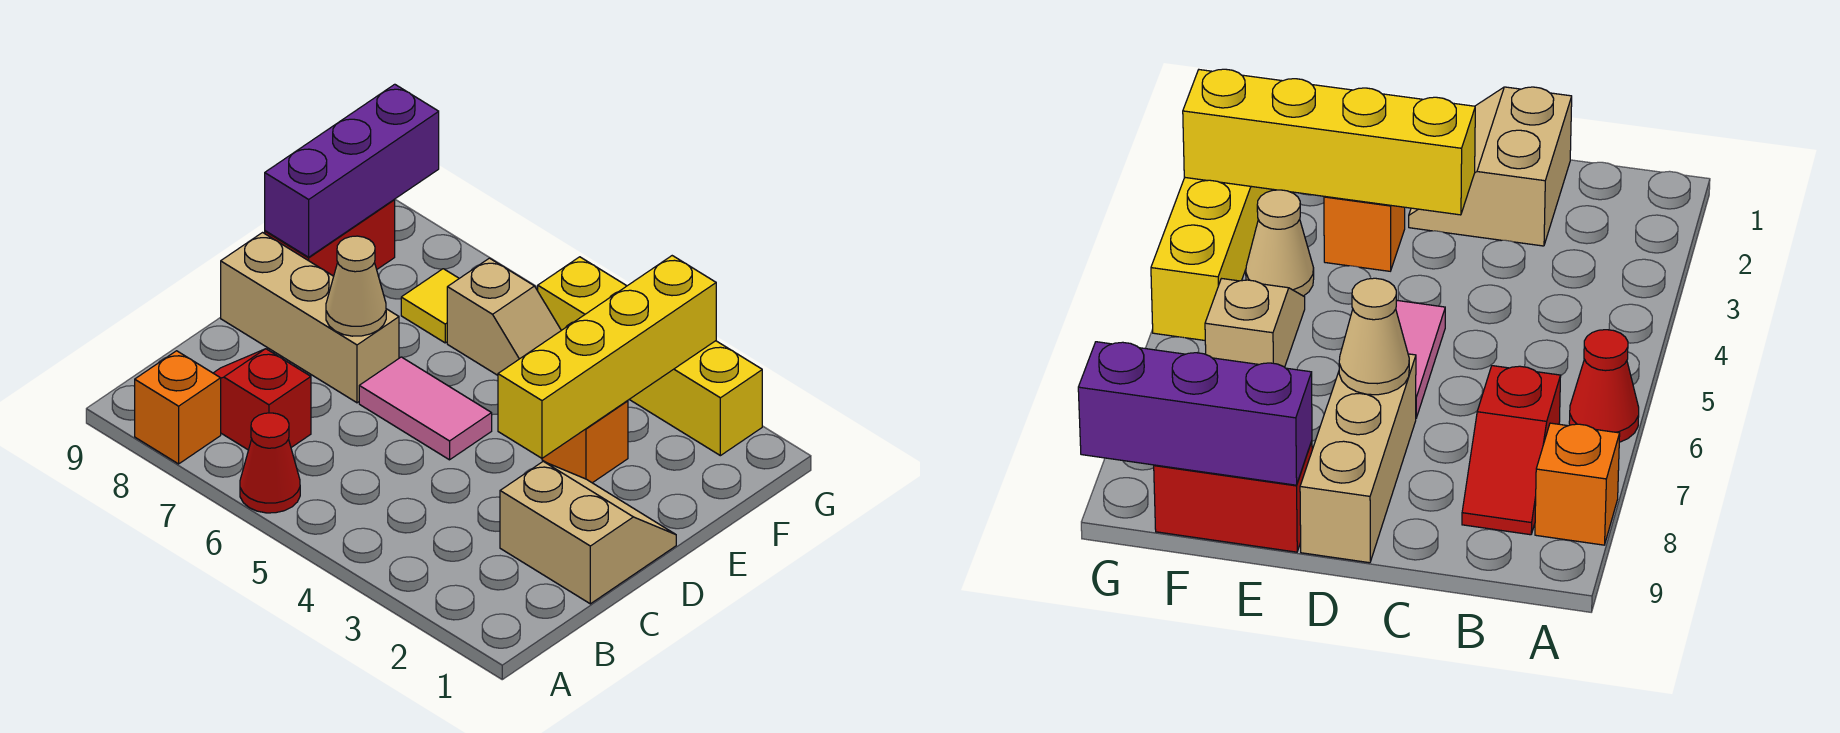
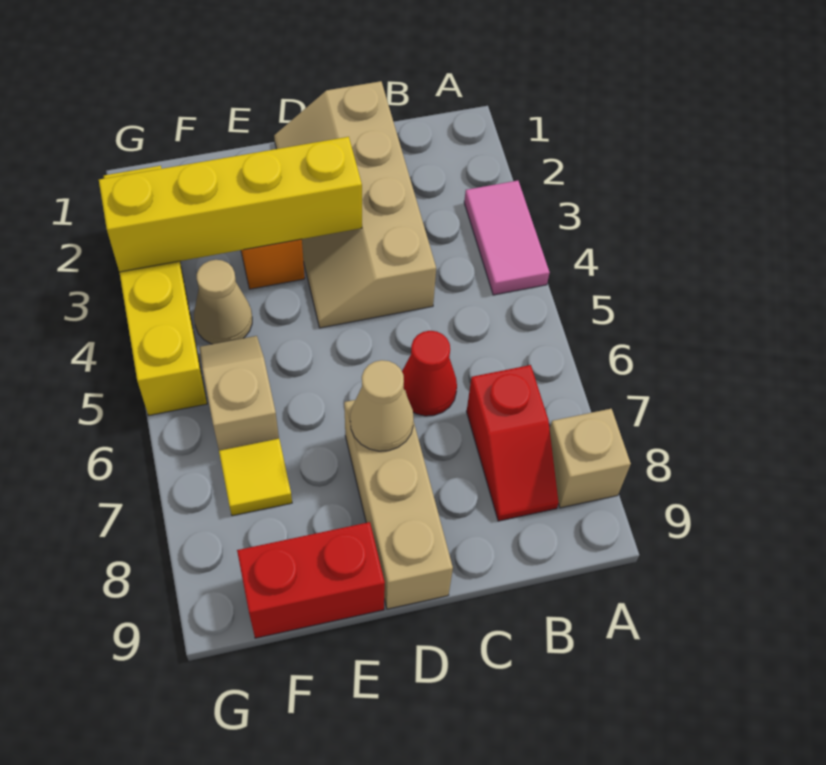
red cone A6 level 1 -> red cone C6 level 1
orange brick A8 level 1 -> tan brick A8 level 1
tan slope C1:D2 level 1 top C -> tan slope C1:D4 level 1 top C
pink tile D5:D6 level 1 -> pink tile A3:A4 level 1
purple brick E9:G9 level 2 -> none

